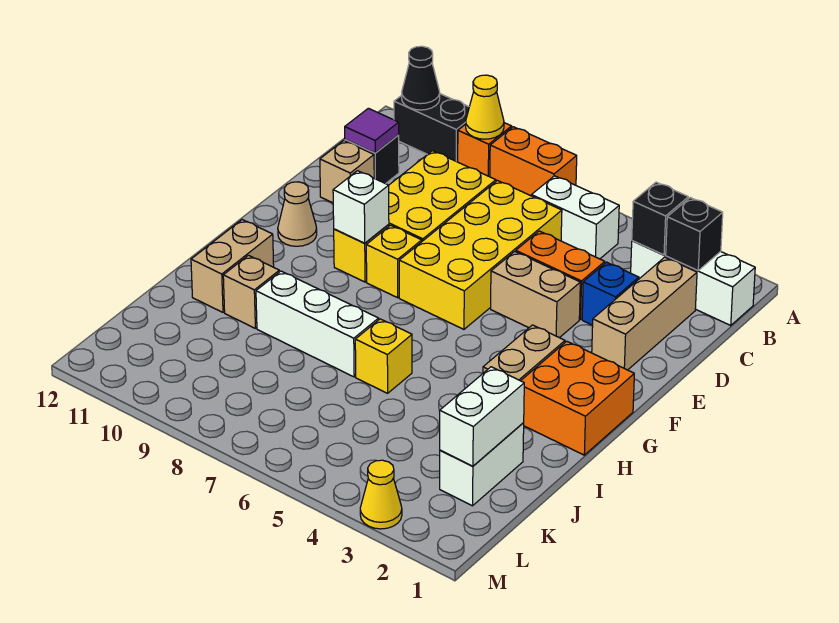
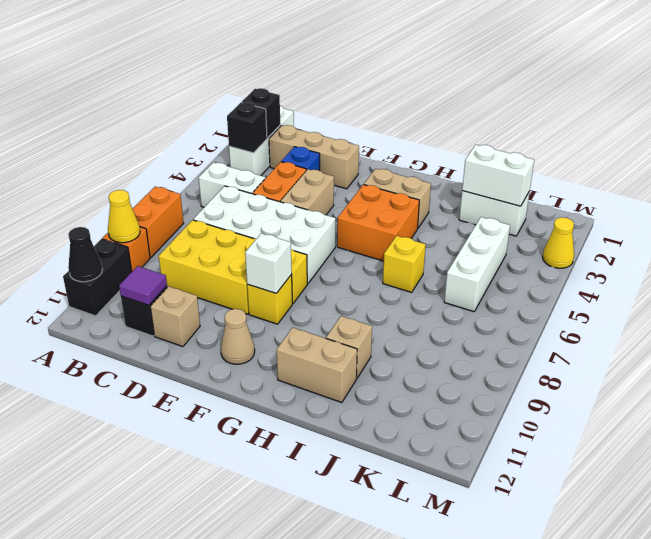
white brick B5:B6 level 1 -> white brick B5:C5 level 1
yellow brick C6:F7 level 1 -> white brick C6:F7 level 1
orange brick G1:H2 level 1 -> orange brick G4:H5 level 1
white brick I7:I9 level 1 -> white brick K4:K6 level 1

